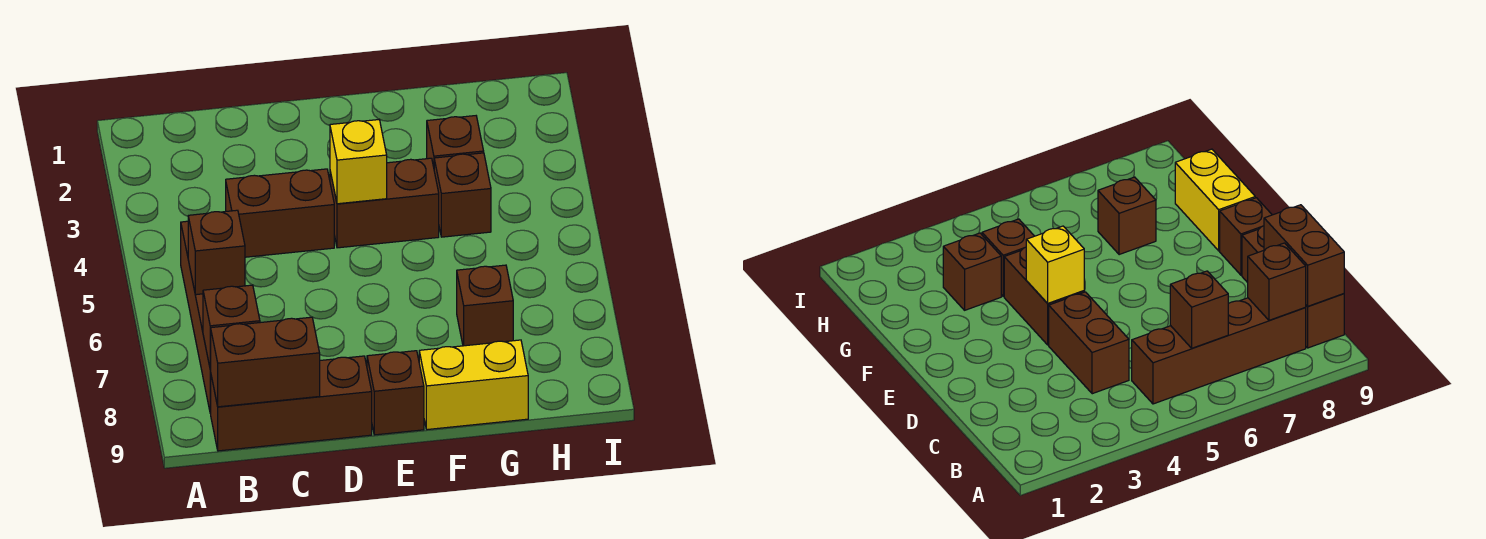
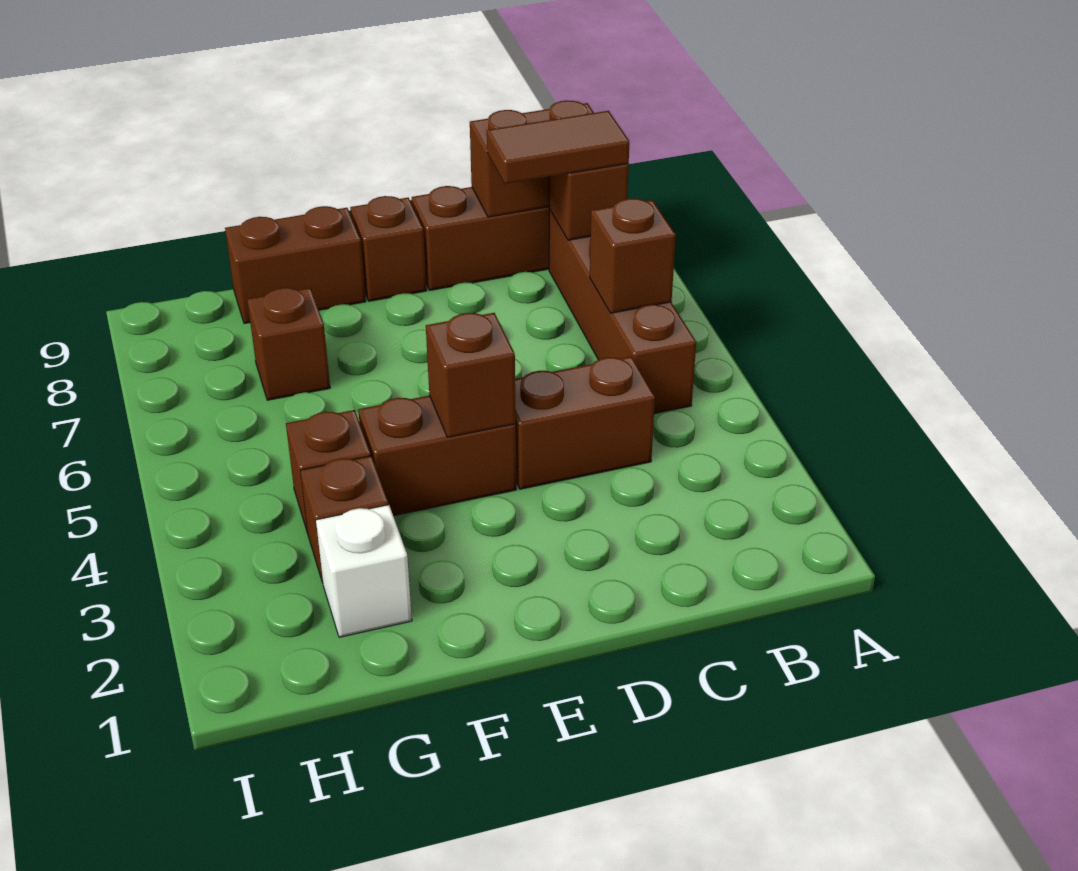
none -> brown tile B8:C8 level 3
yellow brick E4 level 2 -> brown brick E4 level 2
yellow brick F9:G9 level 1 -> brown brick F9:G9 level 1
none -> white brick G2 level 1

